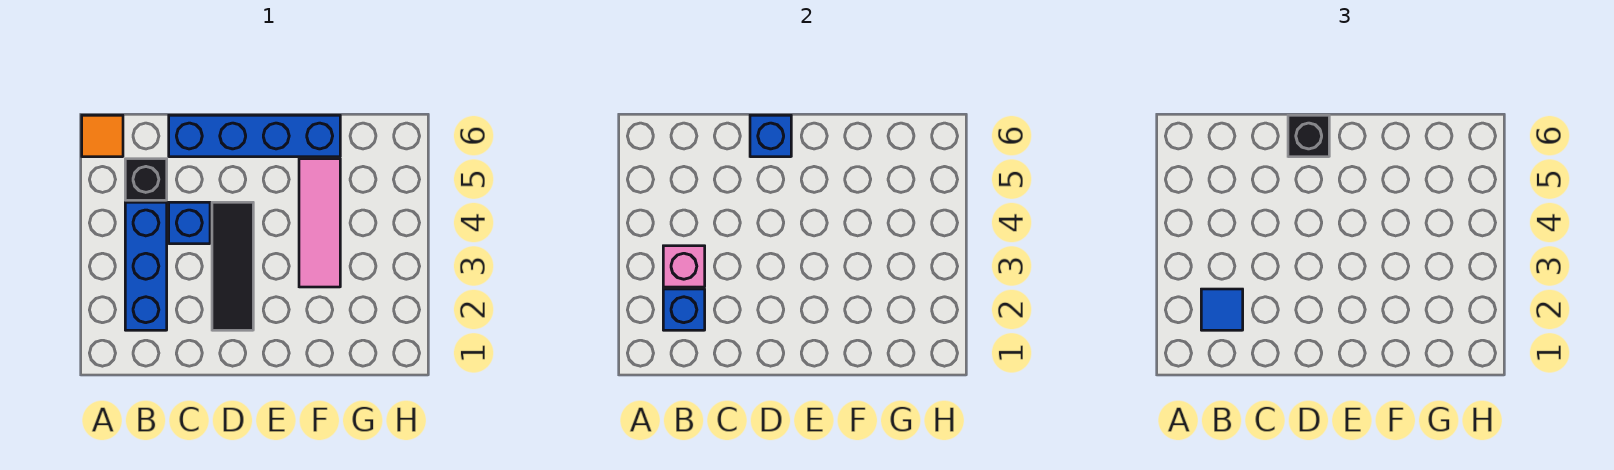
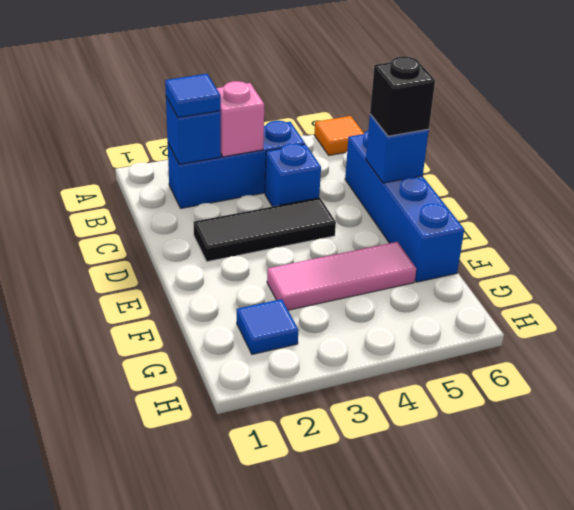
black brick B5 level 1 -> none
none -> blue tile G2 level 1

